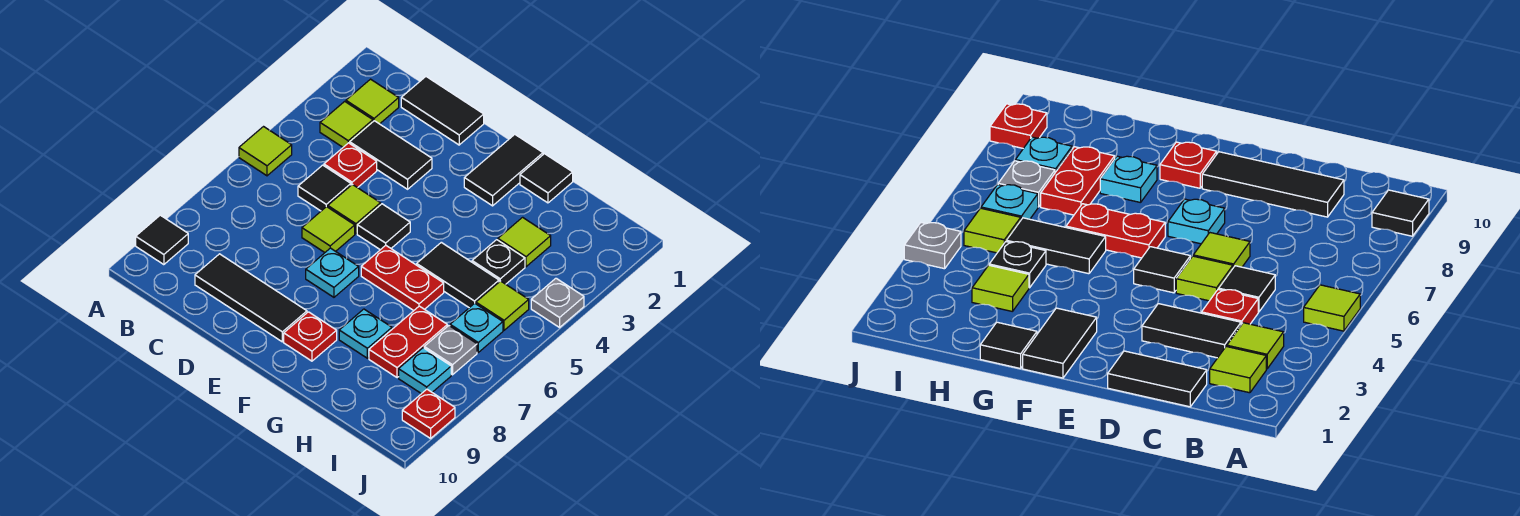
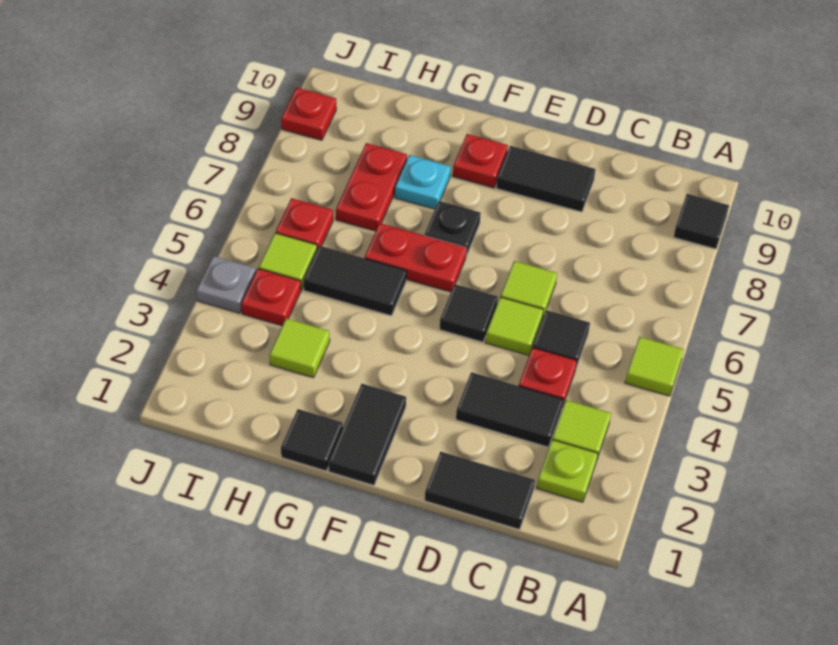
lime tile B2 level 1 -> lime plate B2 level 1
black tile C9:E9 level 1 -> black tile D9:E9 level 1
cyan plate E7 level 1 -> none
black plate H4 level 1 -> black plate F7 level 1
none -> red plate I4 level 1
cyan plate I6 level 1 -> red plate I6 level 1
grey plate I7 level 1 -> none
cyan plate I8 level 1 -> none

